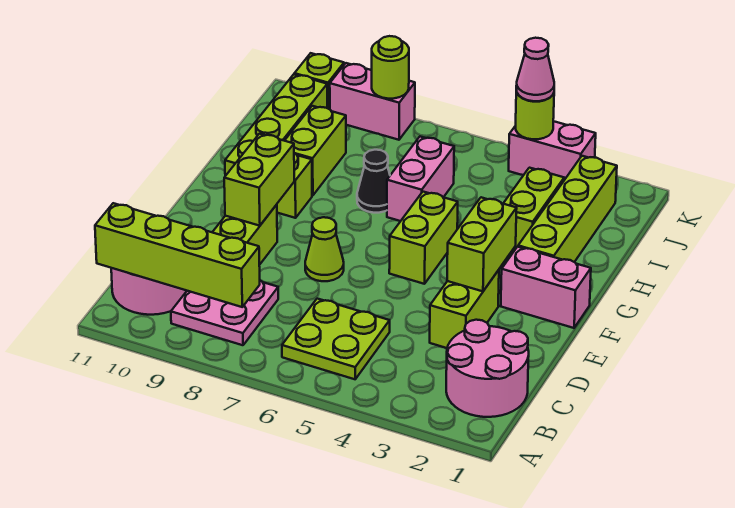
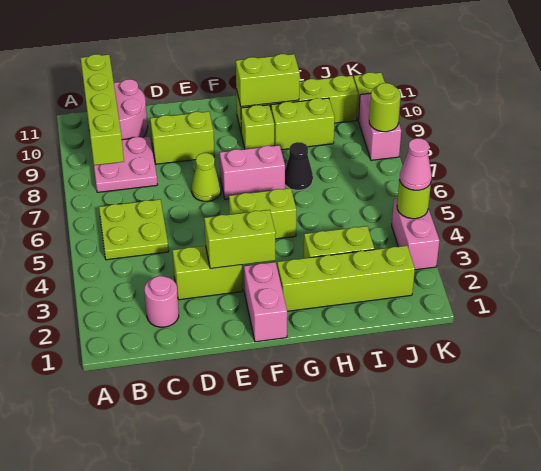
pink round brick B1:C2 level 1 -> pink round brick C2 level 1
lime brick E9:F9 level 2 -> lime brick G10:H10 level 2
pink brick H6:I6 level 1 -> pink brick F7:G7 level 1

